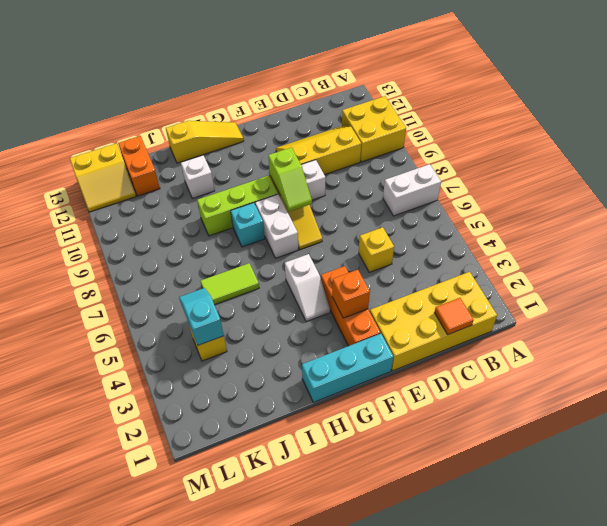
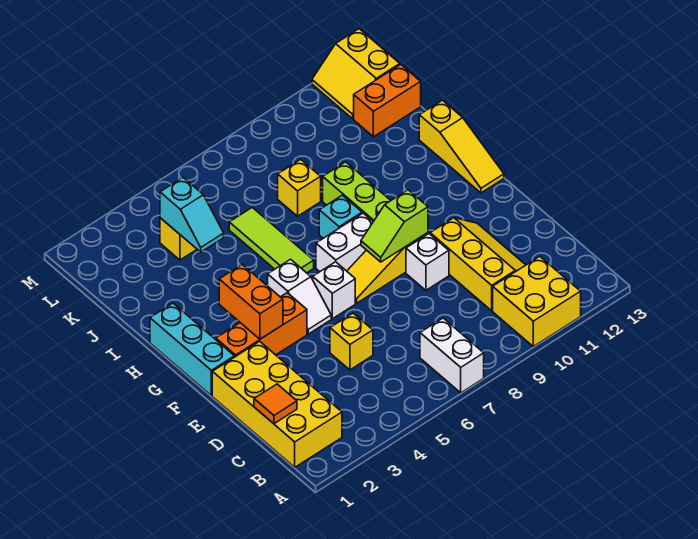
orange brick F3 level 2 -> orange brick F3:G3 level 2
white slope G4:G5 level 1 top 5 -> white slope F5:G5 level 1 top G
lime tile I6:J6 level 1 -> lime tile H6:J6 level 1
white brick I11 level 1 -> white brick F6 level 1
none -> yellow brick J8 level 1
cyan slope K4:K5 level 2 top 4 -> cyan slope J4:K4 level 2 top K

